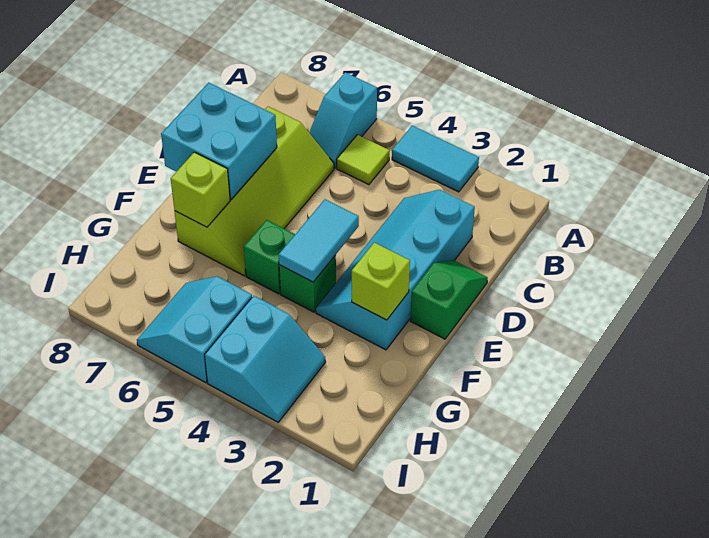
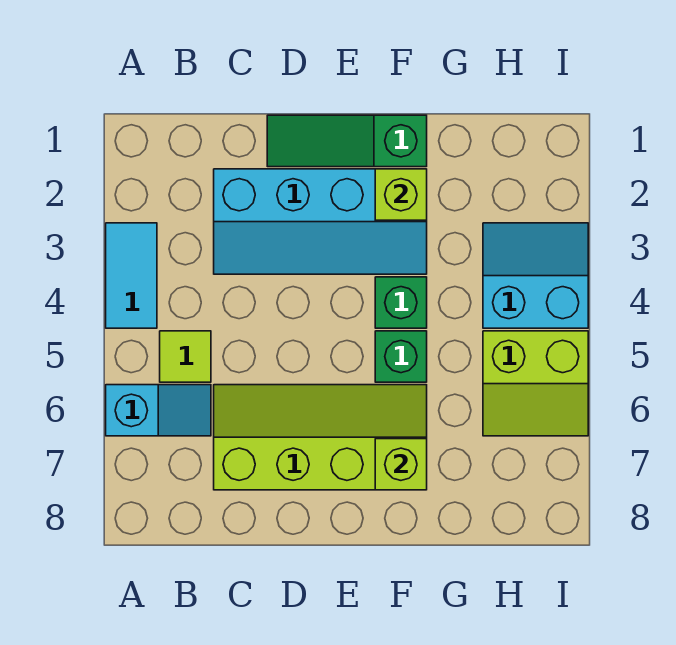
green slope D1:E1 level 1 top E -> green slope D1:F1 level 1 top F
cyan brick D7:E8 level 2 -> none
cyan tile E4:F4 level 2 -> none
cyan slope H5:I6 level 1 top 5 -> lime slope H5:I6 level 1 top 5

